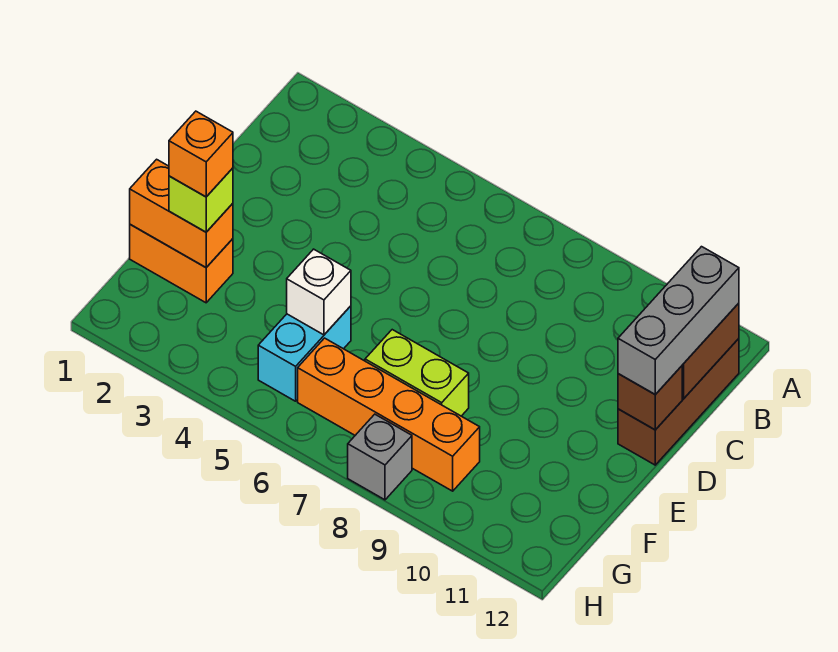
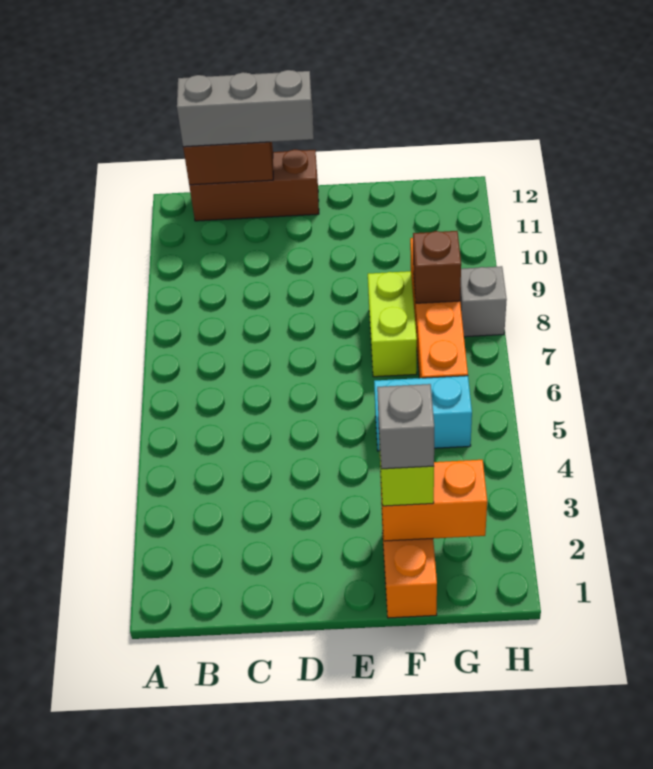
brown brick D12 level 2 -> brown brick G8 level 2
orange brick F1:F2 level 2 -> orange brick F2:G2 level 2
orange brick F2 level 4 -> grey brick F2 level 4
white brick F5 level 2 -> none

